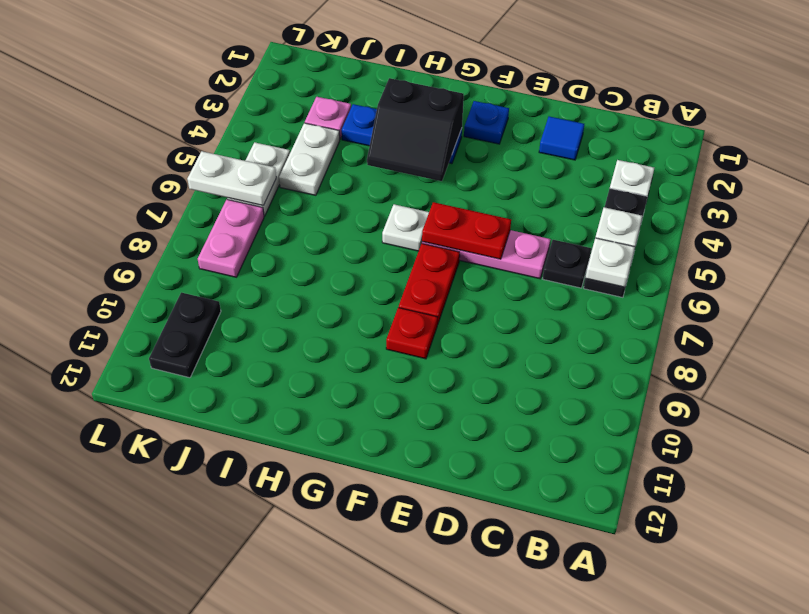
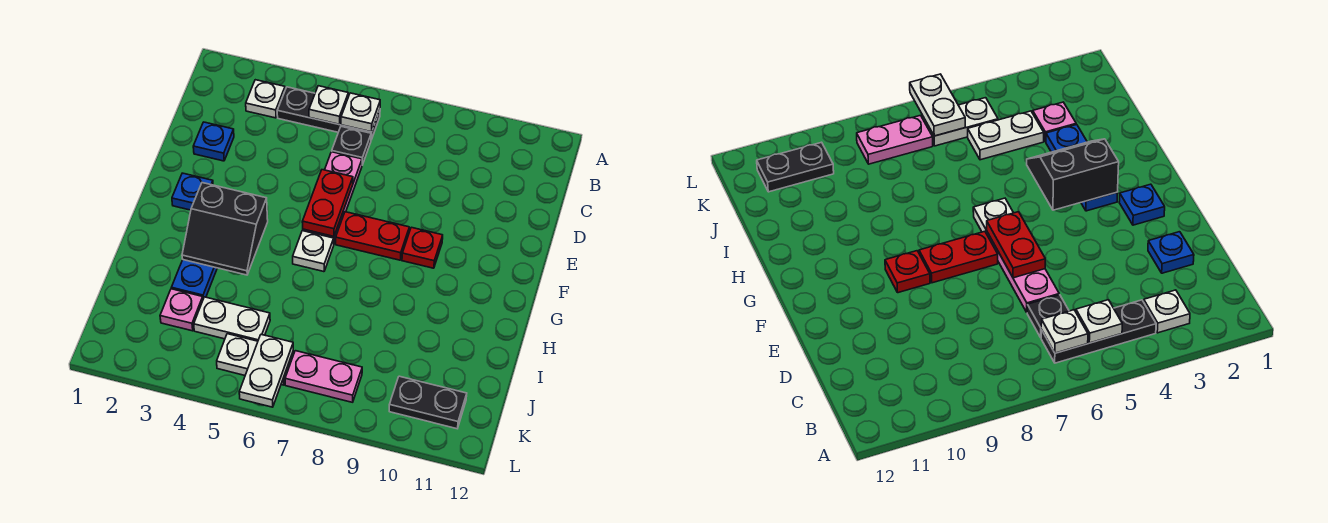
blue tile D2 level 1 -> blue plate D2 level 1
black slope G3:H4 level 2 top 3 -> black slope G3:H4 level 2 top G

